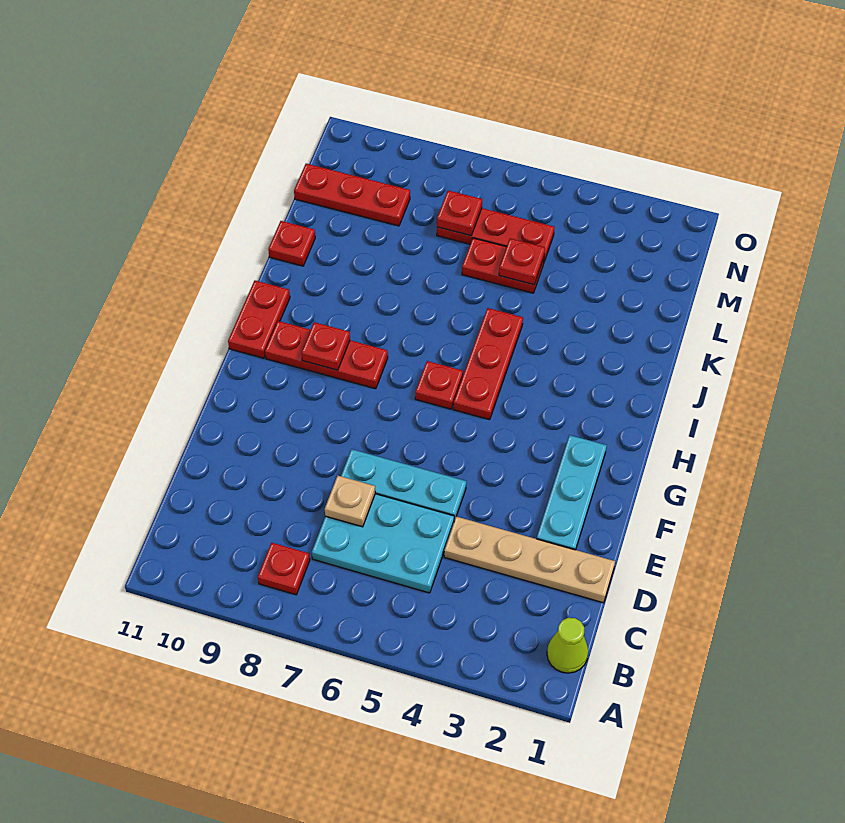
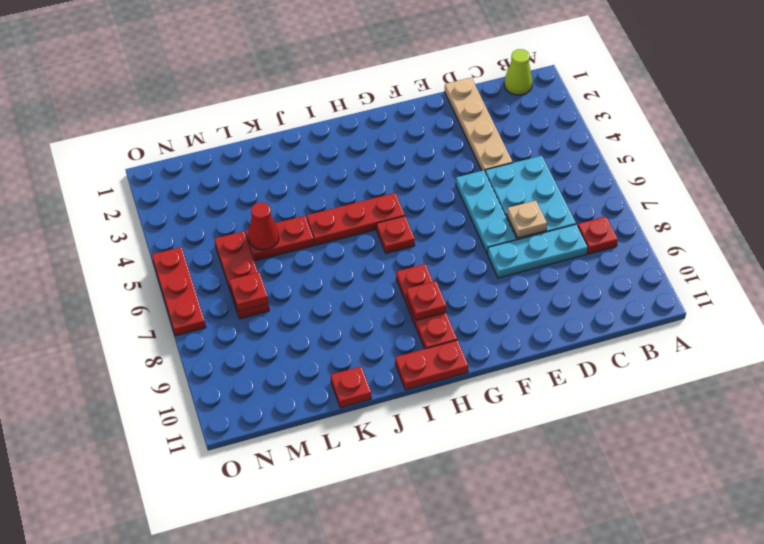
cyan plate E2:G2 level 1 -> cyan plate C8:E8 level 1
red plate L5:L6 level 1 -> red plate K5:L5 level 1
red plate L5 level 2 -> red cone L5 level 2
red plate M9:M11 level 1 -> red plate O5:O7 level 1

